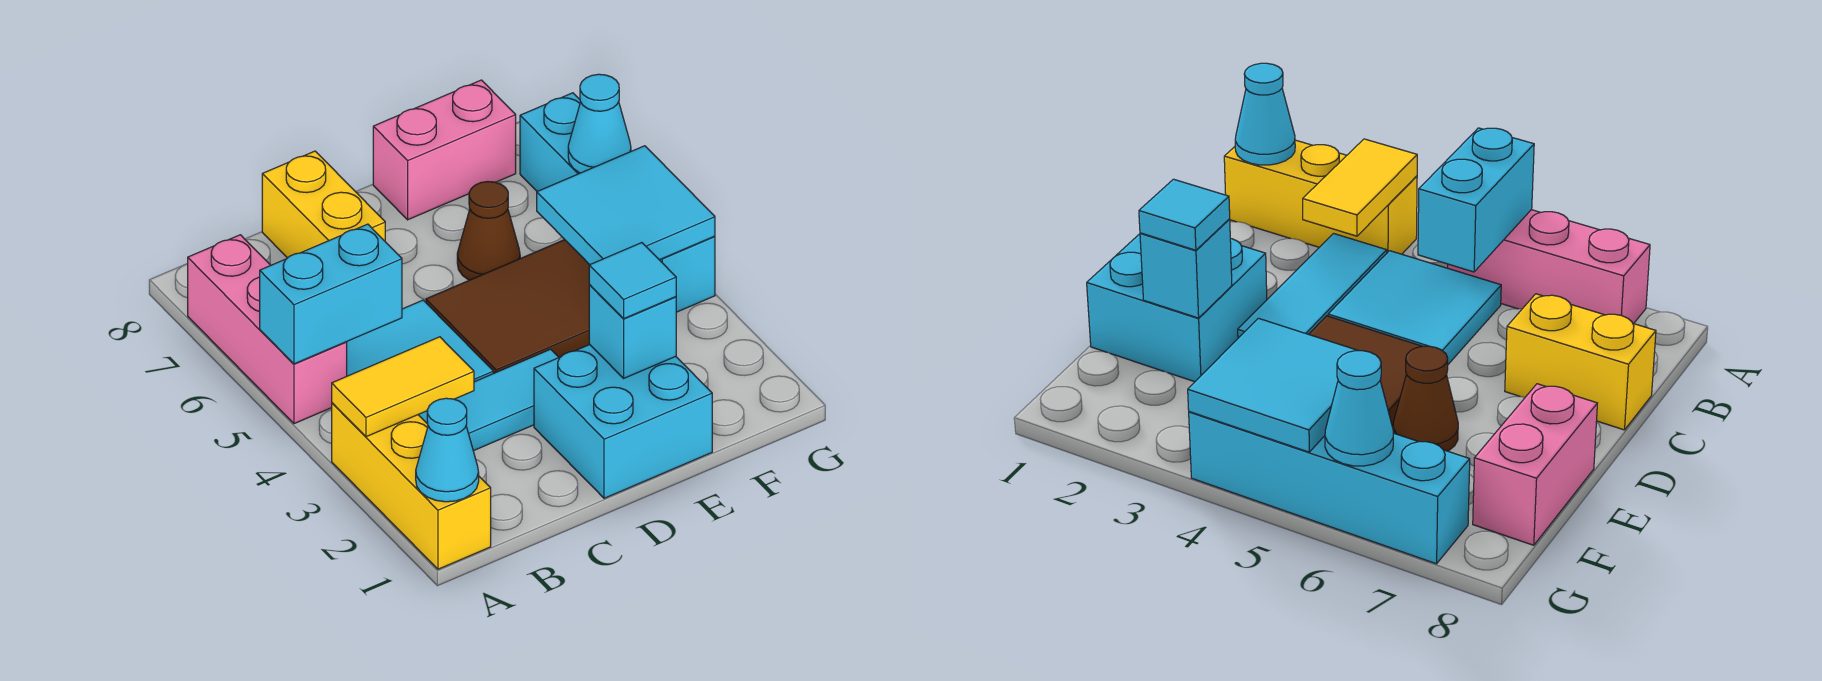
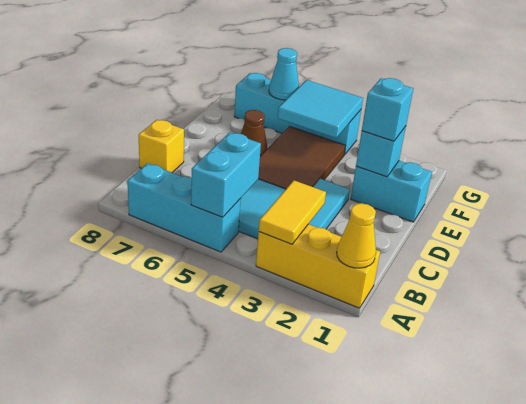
cyan cone A1 level 2 -> yellow cone A1 level 2
pink brick A5:A7 level 1 -> cyan brick A5:A7 level 1
yellow brick C7:C8 level 1 -> yellow brick C8 level 1
cyan brick D1:E2 level 1 -> cyan brick E1:E2 level 1
cyan tile E2 level 3 -> cyan brick E2 level 3
pink brick E8:F8 level 1 -> none

